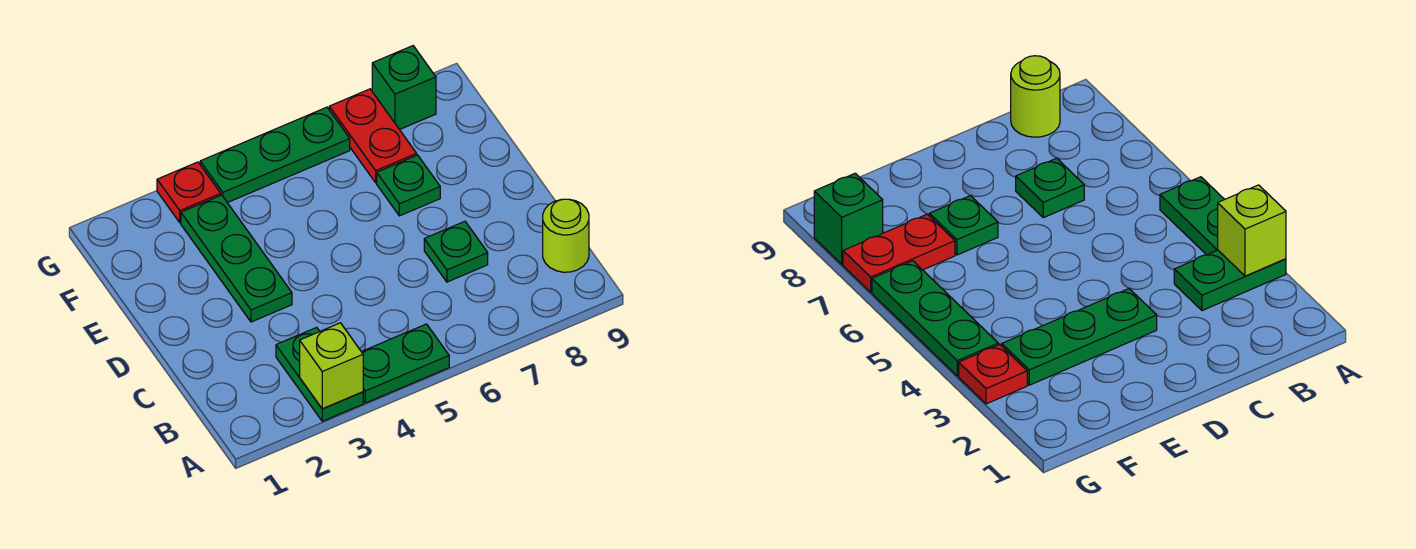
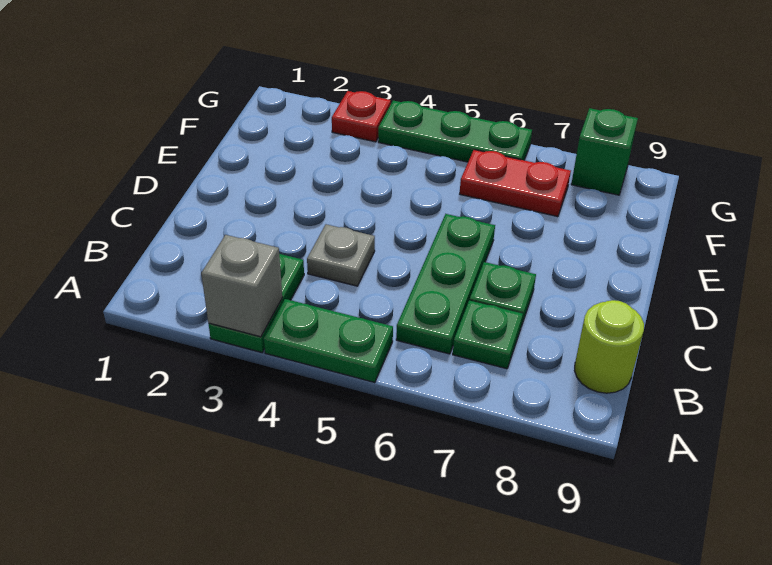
lime brick A3 level 2 -> grey brick A3 level 2
none -> grey plate C4 level 1
green plate D3:F3 level 1 -> green plate B6:D6 level 1
green plate E7 level 1 -> green plate B7 level 1
red plate F7:G7 level 1 -> red plate F6:F7 level 1

